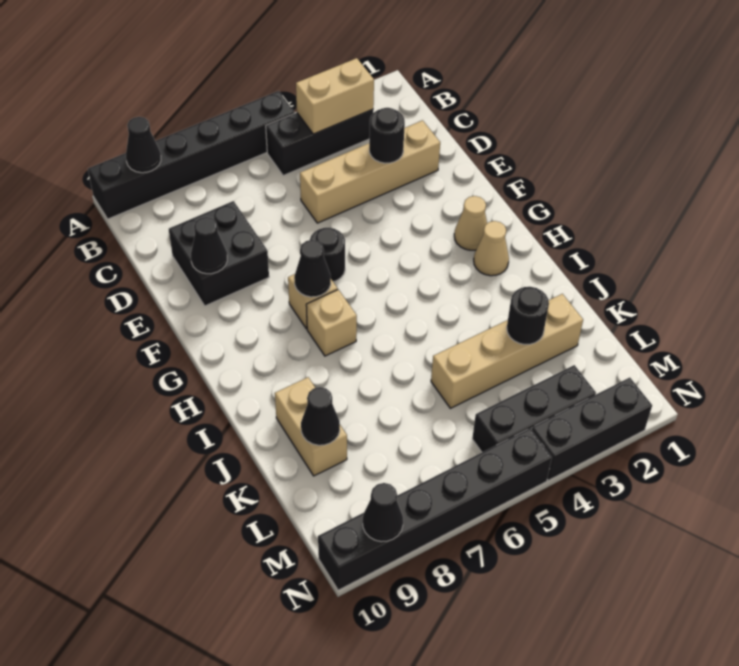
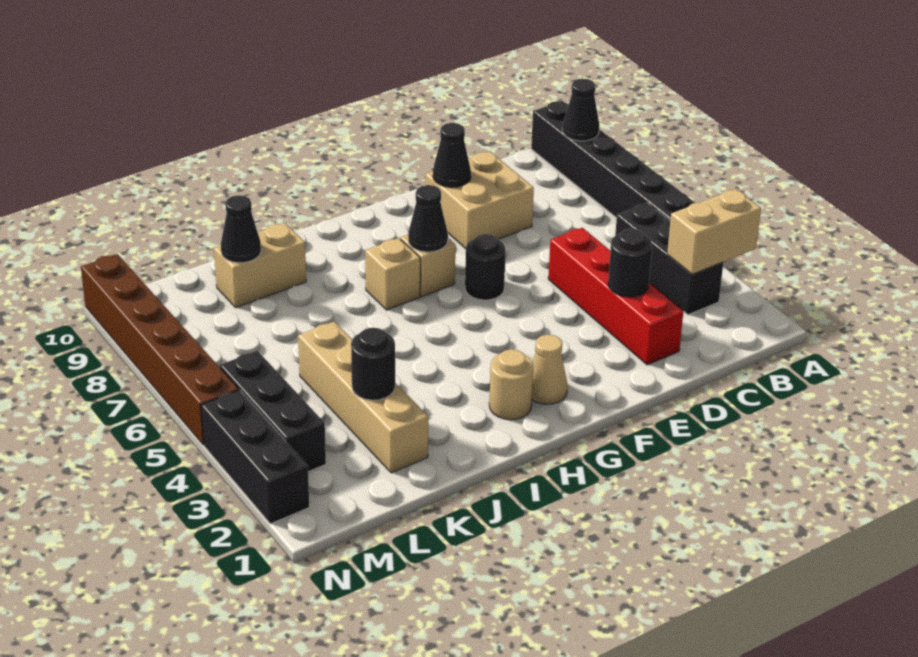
tan brick B3:B4 level 2 -> tan brick A3:B3 level 2
tan brick D2:D5 level 1 -> red brick D2:D5 level 1
black brick D8:E9 level 1 -> tan brick D8:E9 level 1
tan cone H2 level 1 -> tan round brick H2 level 1
black brick N5:N10 level 1 -> brown brick N5:N10 level 1
black cone N9 level 2 -> none

